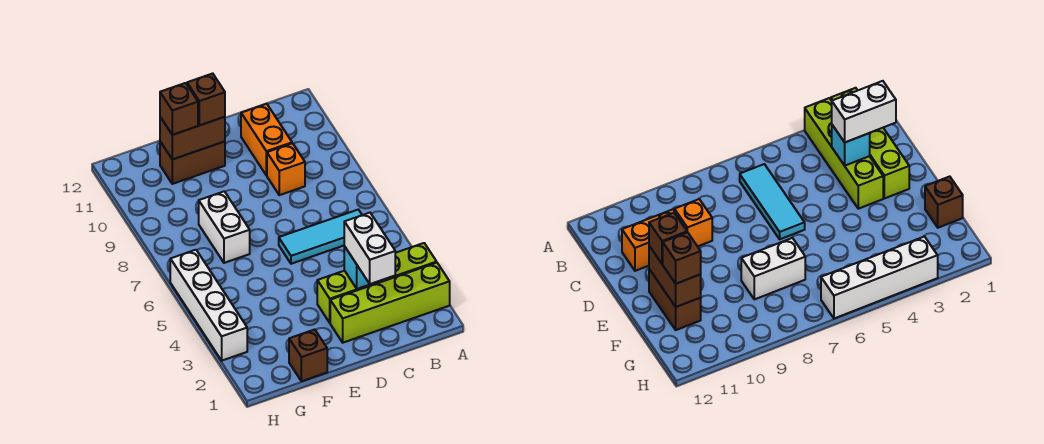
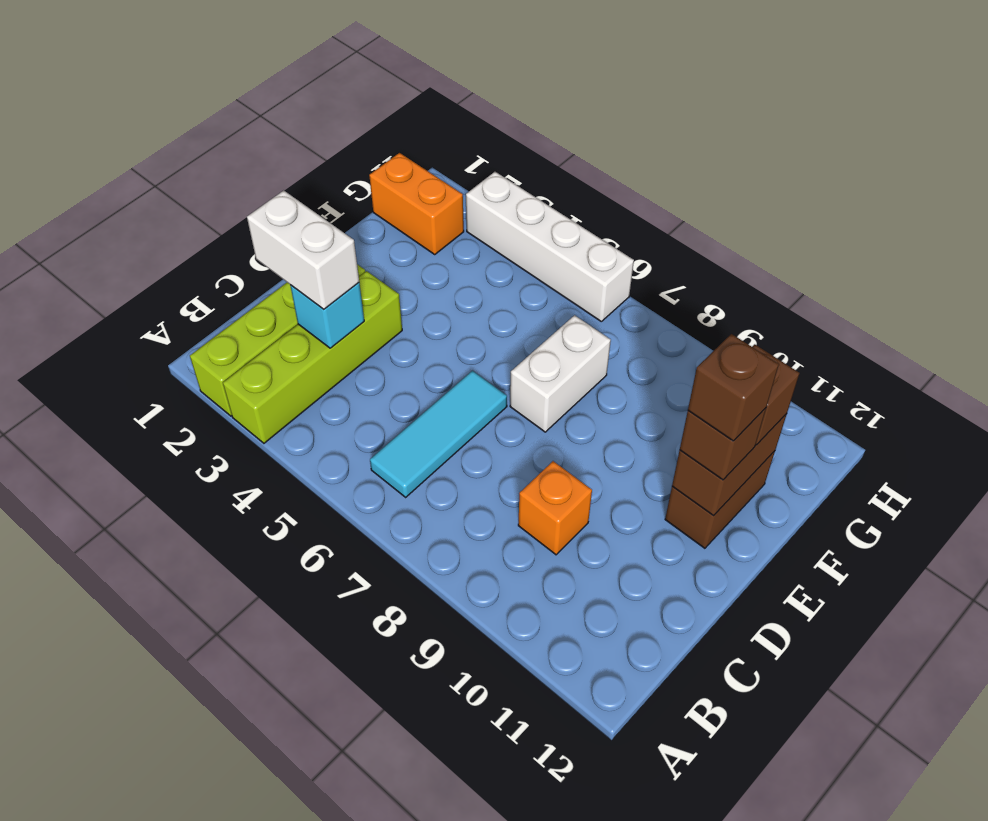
orange brick C10:C11 level 1 -> orange brick G1:G2 level 1
brown brick F1 level 1 -> brown brick E11 level 4
white brick F7:F8 level 1 -> white brick E7:F7 level 1

